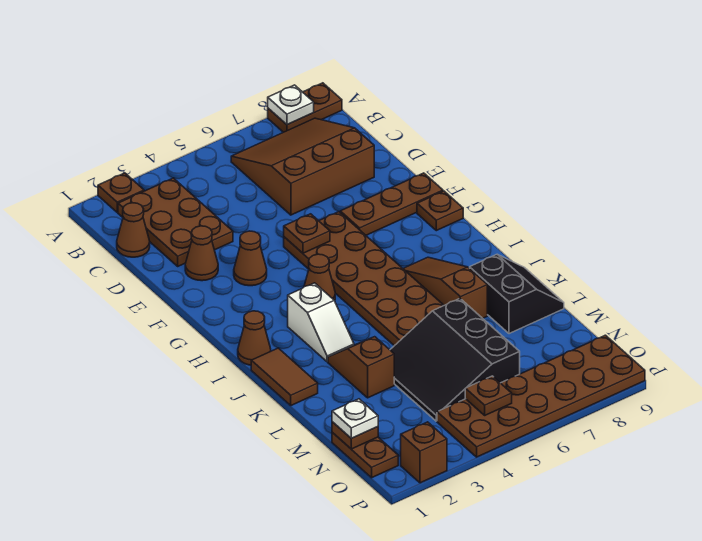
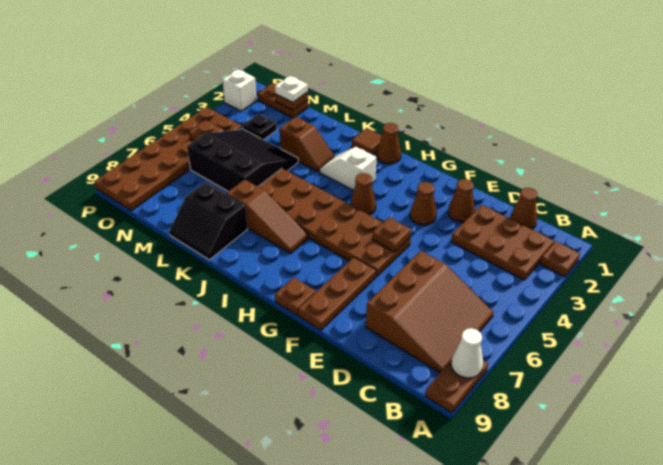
white plate A8 level 2 -> white cone A8 level 2
brown tile J1:K1 level 1 -> brown tile J1 level 1
none -> black plate N3 level 1
brown brick P2 level 1 -> white brick P2 level 1

